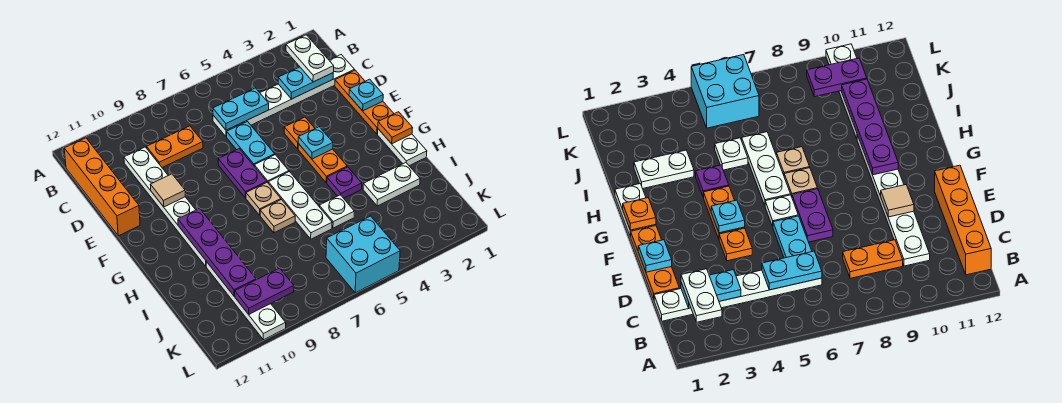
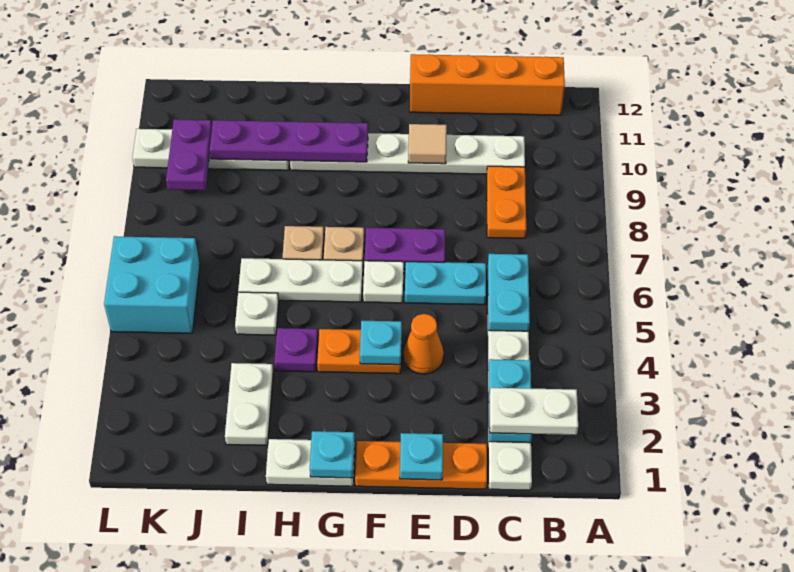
orange plate E4 level 1 -> orange cone E4 level 1
orange plate G1 level 2 -> cyan plate G1 level 2

